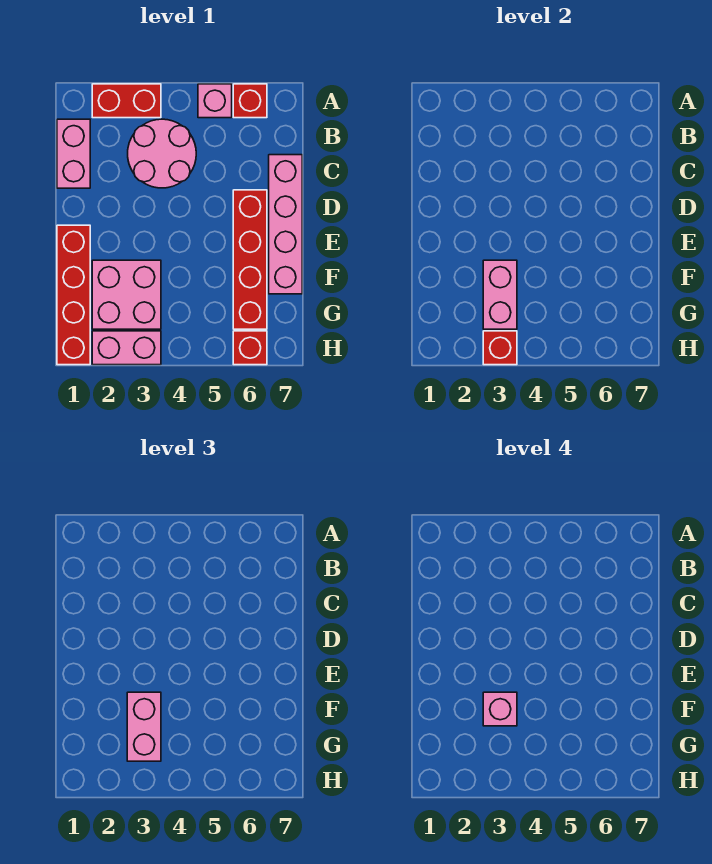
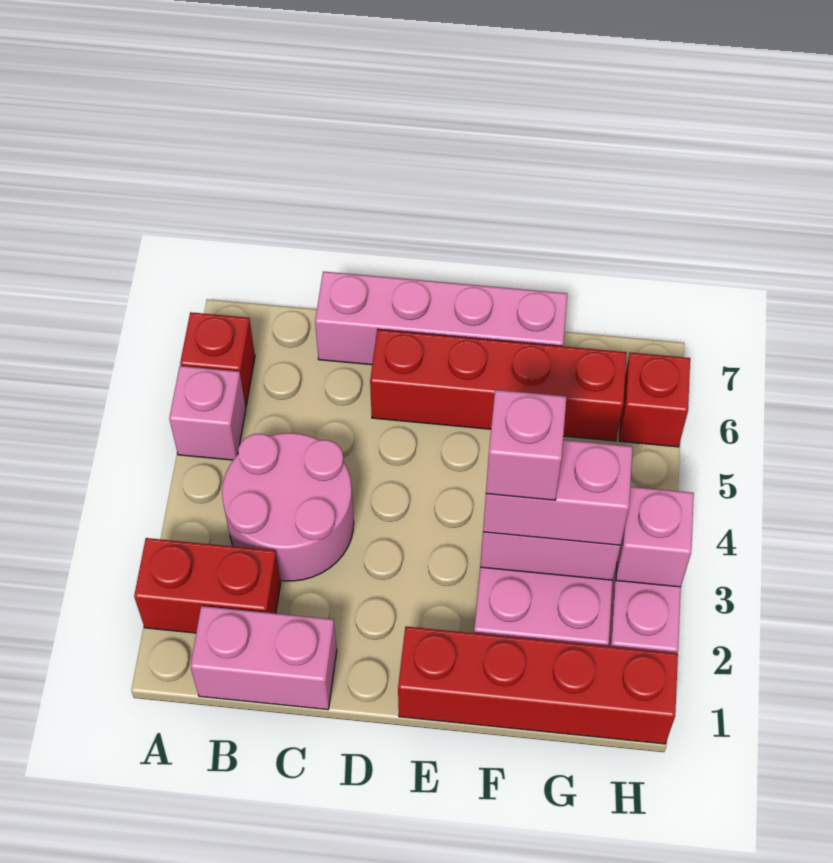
red brick A2:A3 level 1 -> red brick A2:B2 level 1
red brick H3 level 2 -> pink brick H3 level 2

